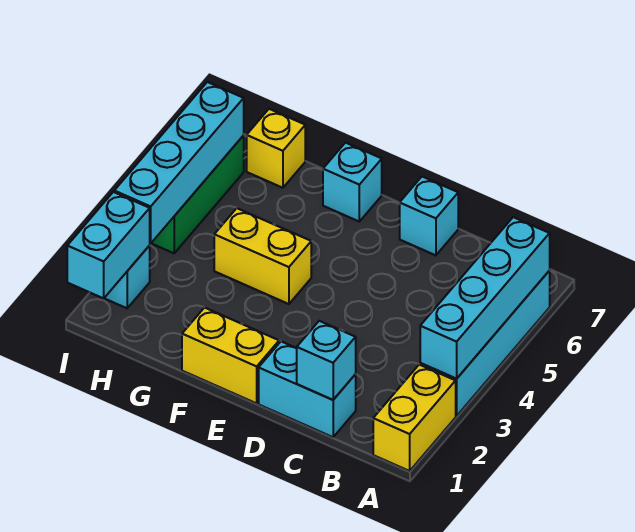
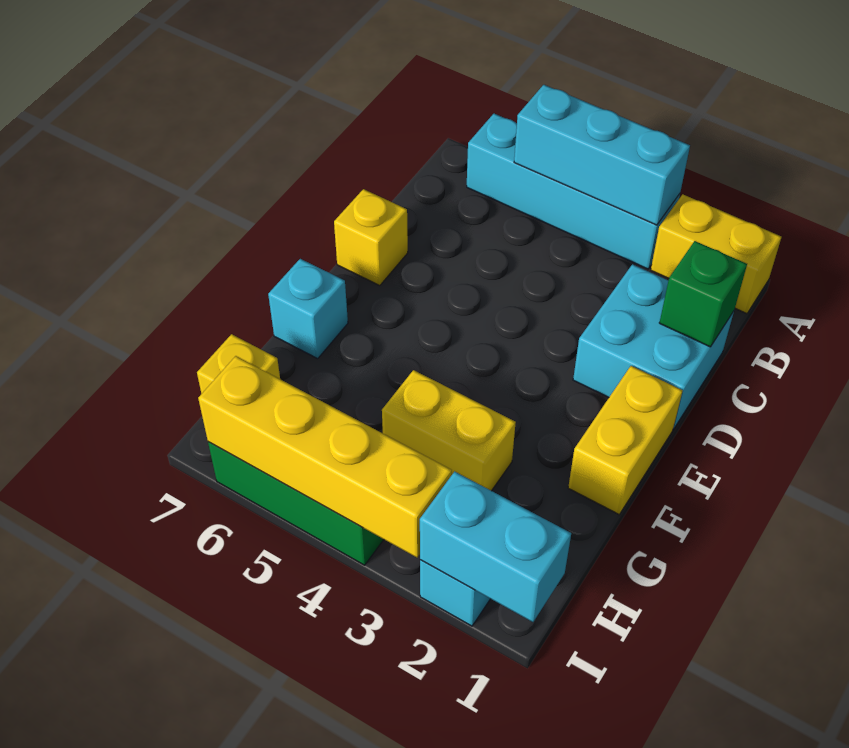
cyan brick A3:A6 level 2 -> cyan brick A3:A5 level 2
cyan brick C1:D1 level 1 -> cyan brick C1:D2 level 1
cyan brick C1 level 2 -> green brick C1 level 2
cyan brick D7 level 1 -> yellow brick D7 level 1
yellow brick F4:G4 level 1 -> yellow brick G3:G4 level 1
cyan brick I3:I6 level 2 -> yellow brick I3:I6 level 2

